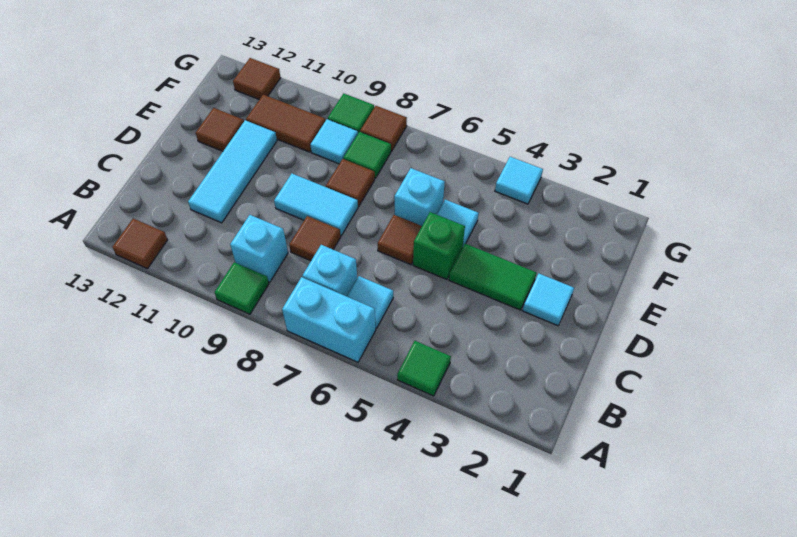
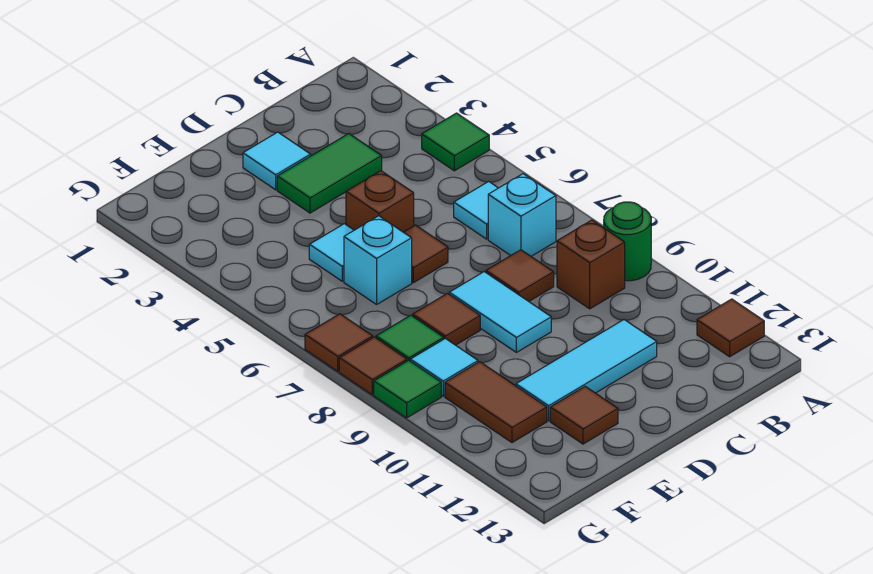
cyan brick A6:A7 level 1 -> none
green tile A9 level 1 -> green round brick A9 level 1
cyan brick B9 level 1 -> brown brick B9 level 1
green tile D3:D4 level 1 -> green tile C3:D3 level 1
green brick D5 level 1 -> brown brick D5 level 1
cyan tile G4 level 1 -> none
brown tile G12 level 1 -> brown tile G7 level 1

